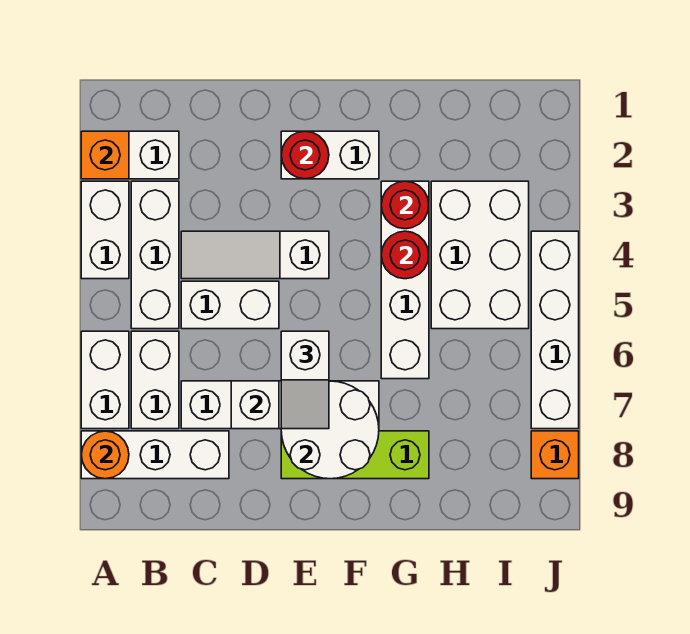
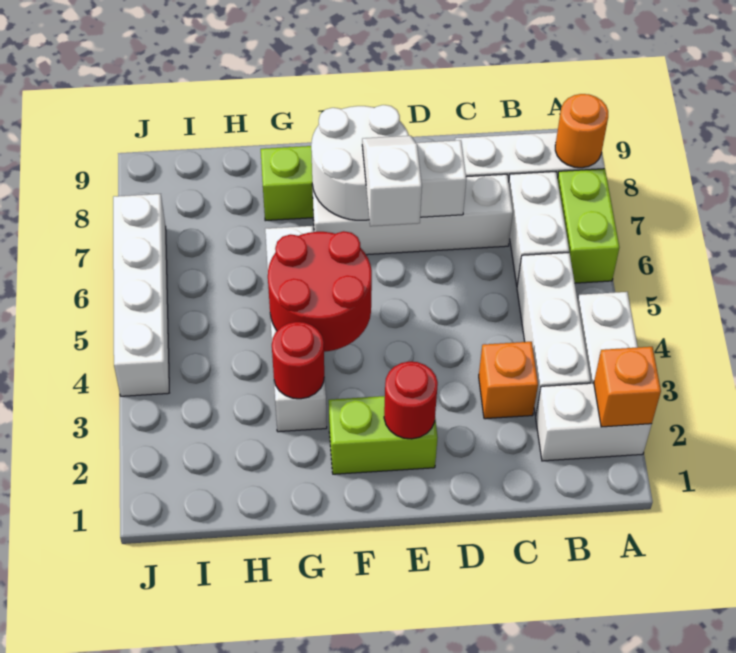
white brick A6:A7 level 1 -> lime brick A6:A7 level 1
white slope C4:E4 level 1 top E -> none
white brick C5:D5 level 1 -> none
white brick E2:F2 level 1 -> lime brick E2:F2 level 1
red round brick G4 level 2 -> red round brick F4:G5 level 2
white brick H3:I5 level 1 -> none
orange brick J8 level 1 -> orange brick C3 level 1

